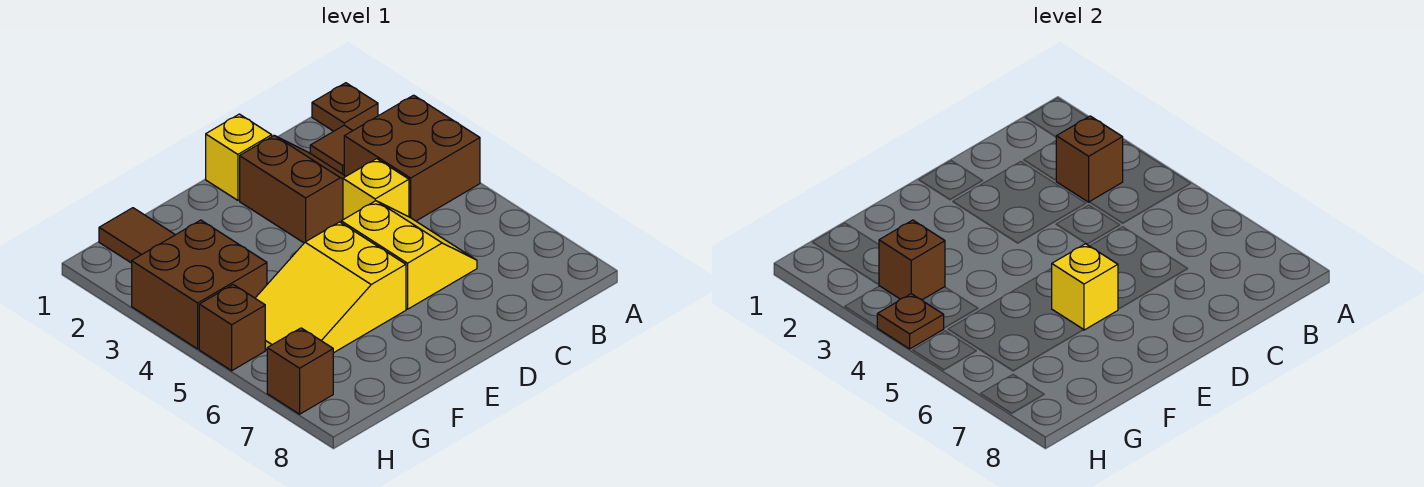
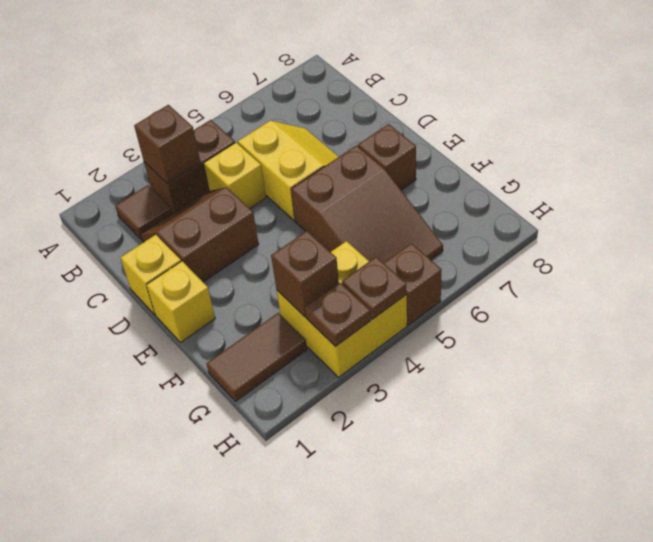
brown plate A1 level 1 -> brown plate H3 level 2
brown brick A3:B4 level 1 -> brown brick B3:B4 level 1
yellow slope C5:D6 level 1 top D -> yellow slope C5:D6 level 1 top 5
yellow slope E5:G6 level 1 top E -> brown slope E5:G6 level 1 top E
yellow brick E6 level 2 -> yellow brick E1 level 1
brown brick G3:H4 level 1 -> yellow brick G3:H4 level 1
brown brick H7 level 1 -> brown brick E7 level 1

